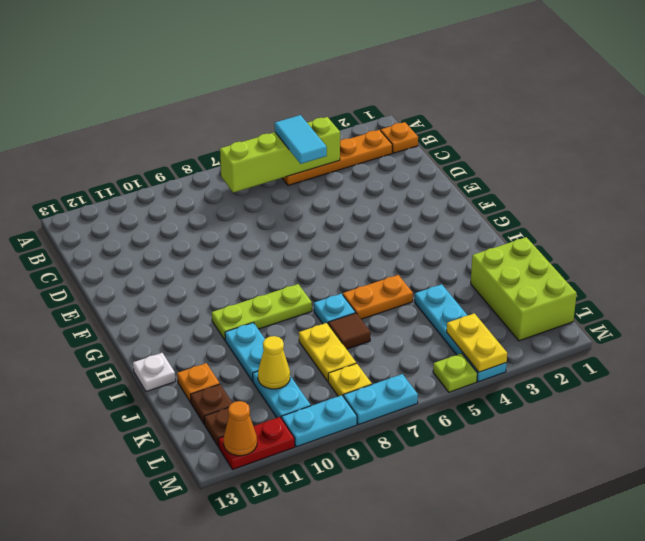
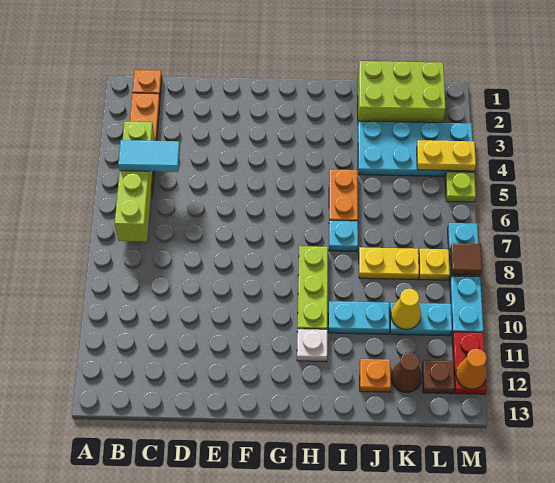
white plate I13 level 1 -> white plate H11 level 1
cyan plate J4:M4 level 1 -> cyan plate J3:M4 level 1
brown tile J7 level 1 -> brown tile M8 level 2
brown plate K12 level 1 -> brown cone K12 level 1

